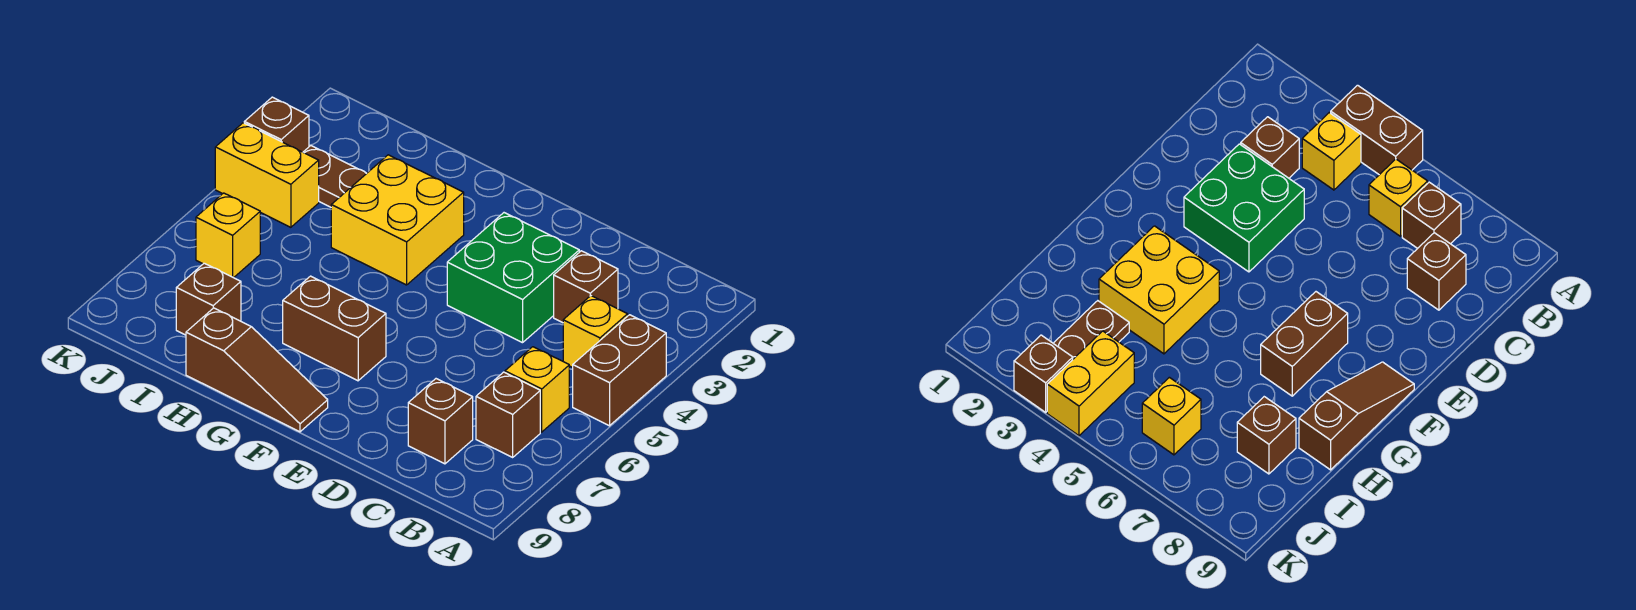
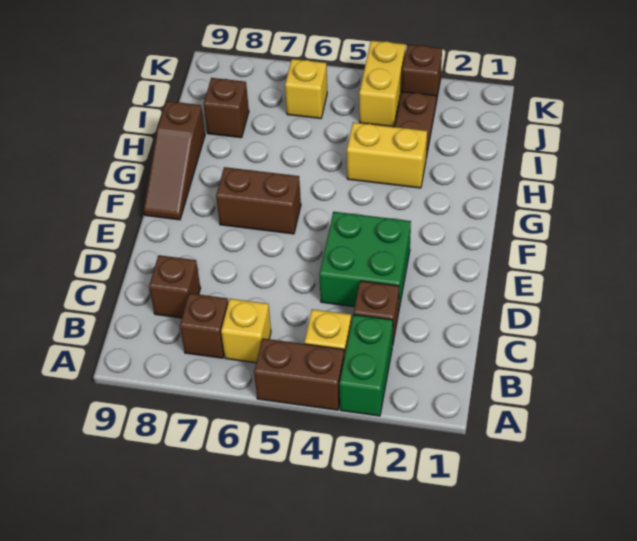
none -> green brick A3:B3 level 1
brown brick F7:G7 level 1 -> brown brick F6:F7 level 1
yellow brick G3:H4 level 1 -> yellow brick H3:H4 level 1

